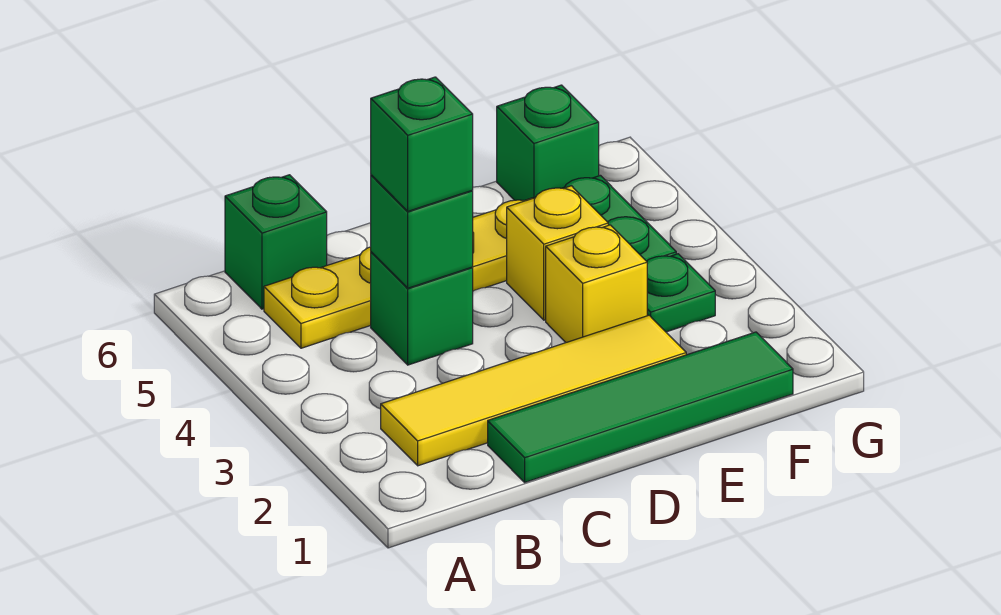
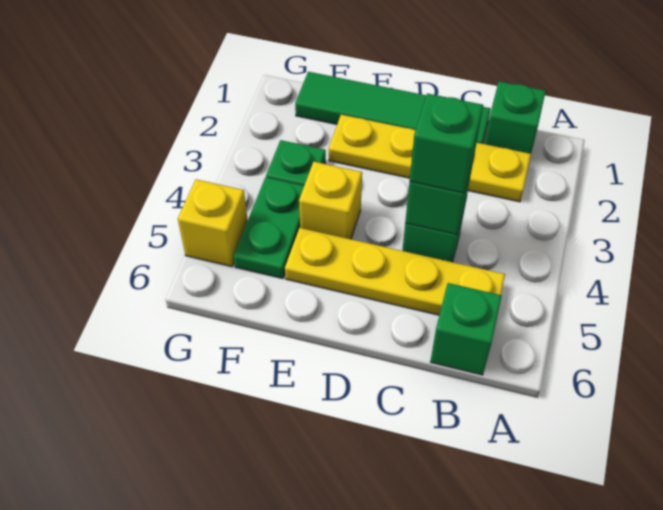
yellow tile B2:E2 level 1 -> yellow plate B2:E2 level 1
yellow brick E3 level 1 -> yellow brick G5 level 1
green brick F6 level 1 -> green brick B1 level 1

